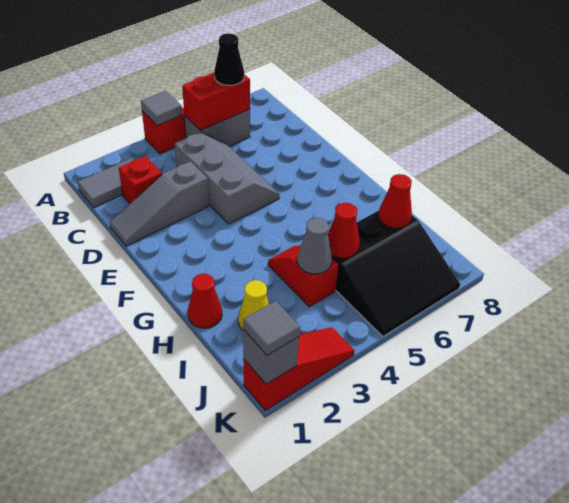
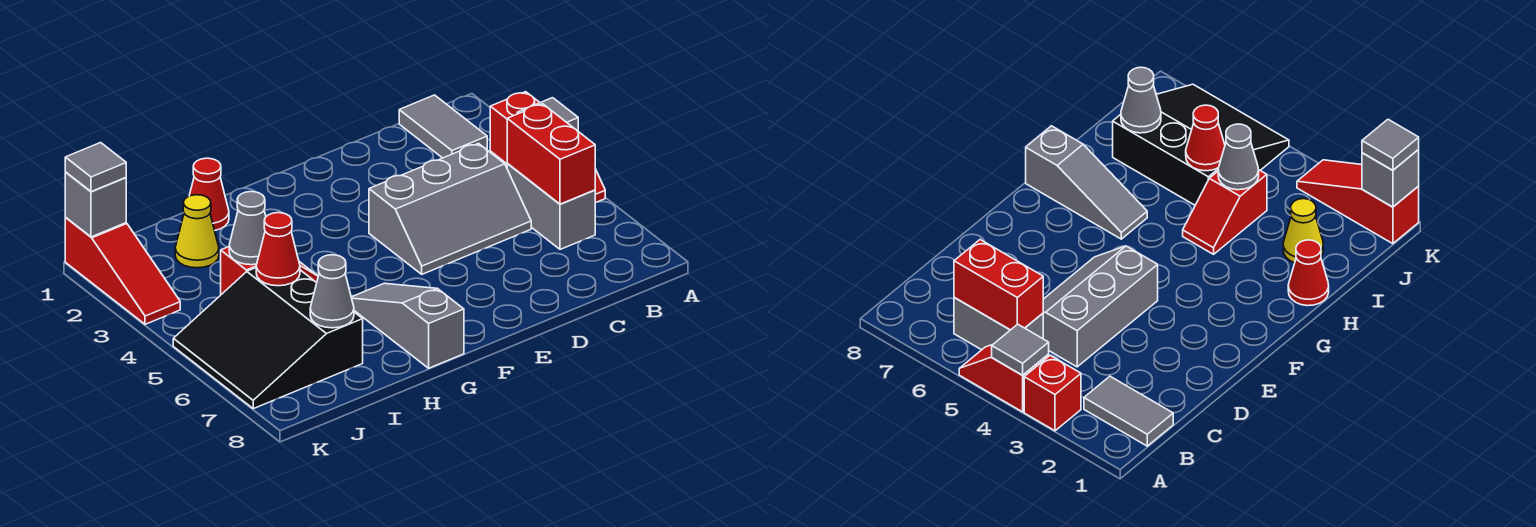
black cone B6 level 3 -> none
red brick C2 level 1 -> red brick A3 level 1
grey slope D1:D3 level 1 top 3 -> grey slope G6:G8 level 1 top 8
red cone I7 level 2 -> grey cone I7 level 2

